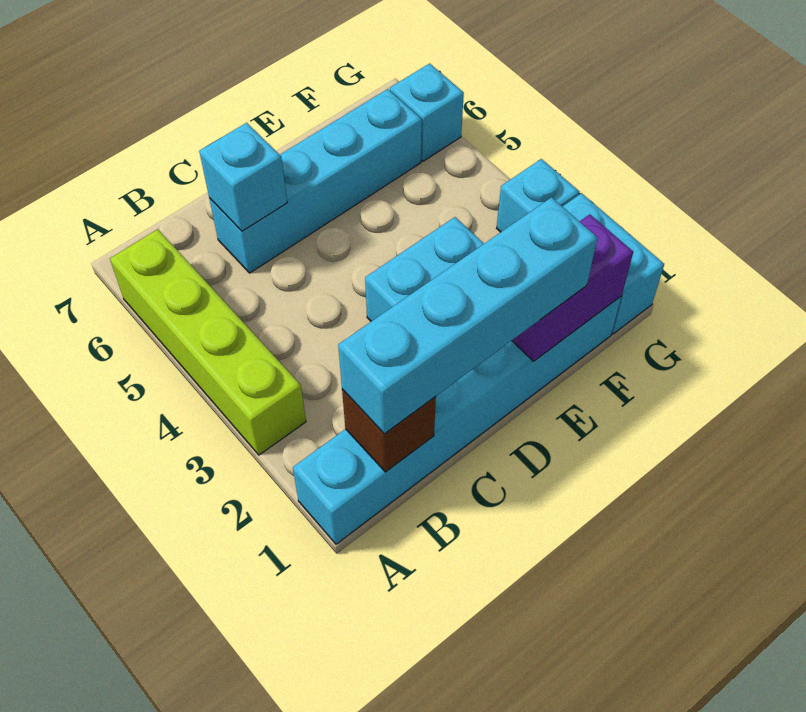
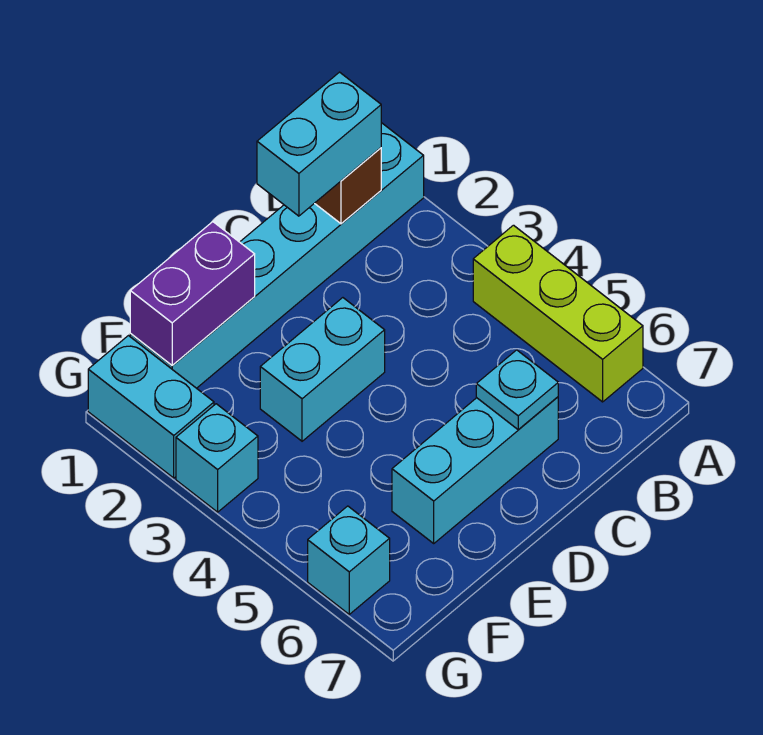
lime brick A3:A6 level 1 -> lime brick A4:A6 level 1
cyan brick B1:E1 level 3 -> cyan brick B1:C1 level 3
cyan brick C6:F6 level 1 -> cyan brick C6:E6 level 1
cyan brick C6 level 2 -> cyan plate C6 level 2

